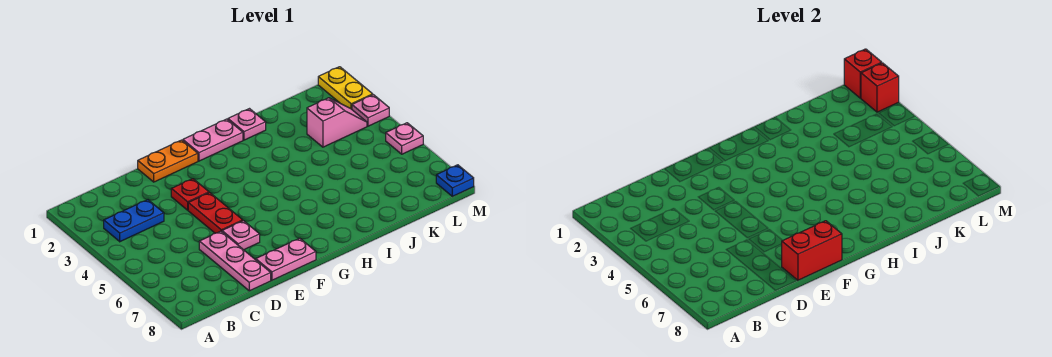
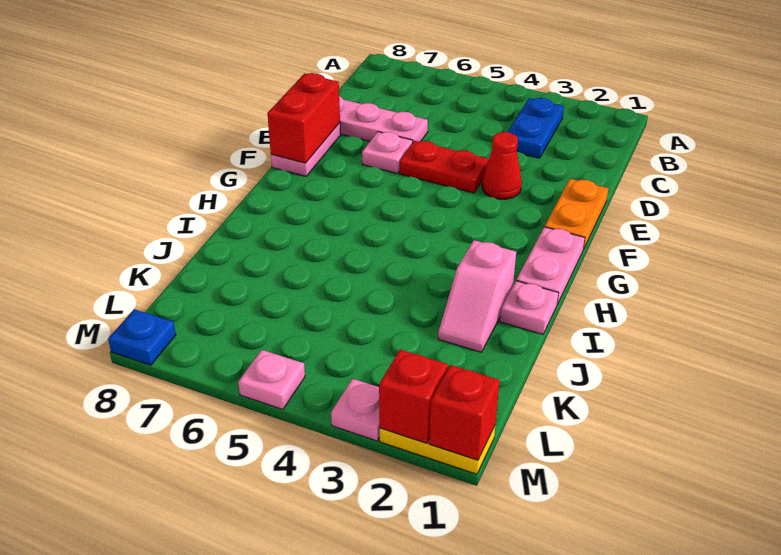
red plate E3 level 1 -> red cone E3 level 1
pink slope K3:L3 level 1 top K -> pink slope I2:J2 level 1 top I

